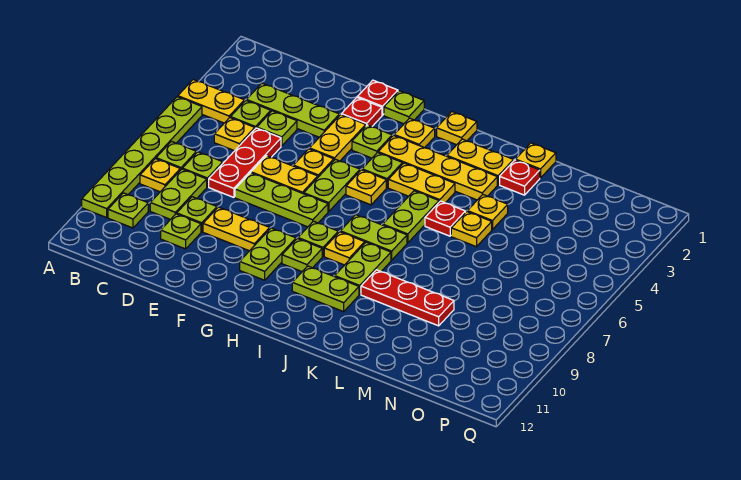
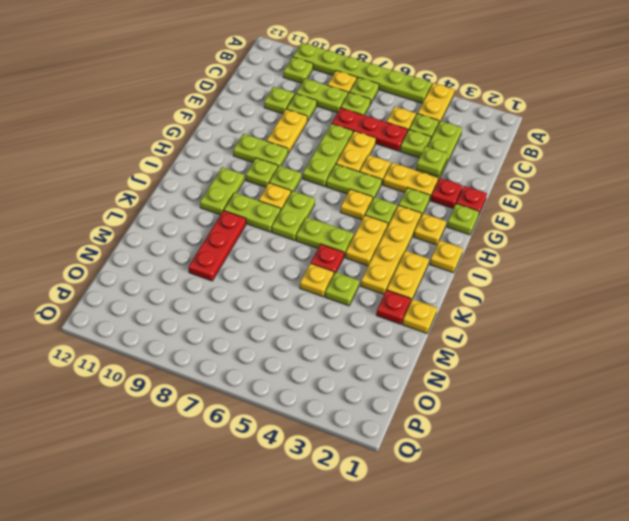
none -> lime plate E3 level 2
yellow plate L4 level 1 -> lime plate L4 level 1

